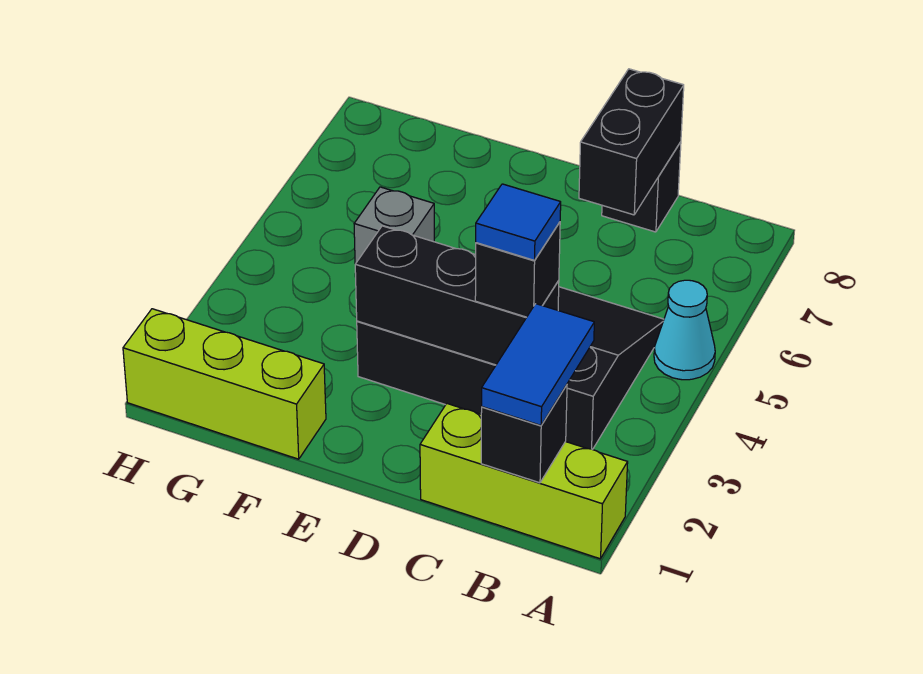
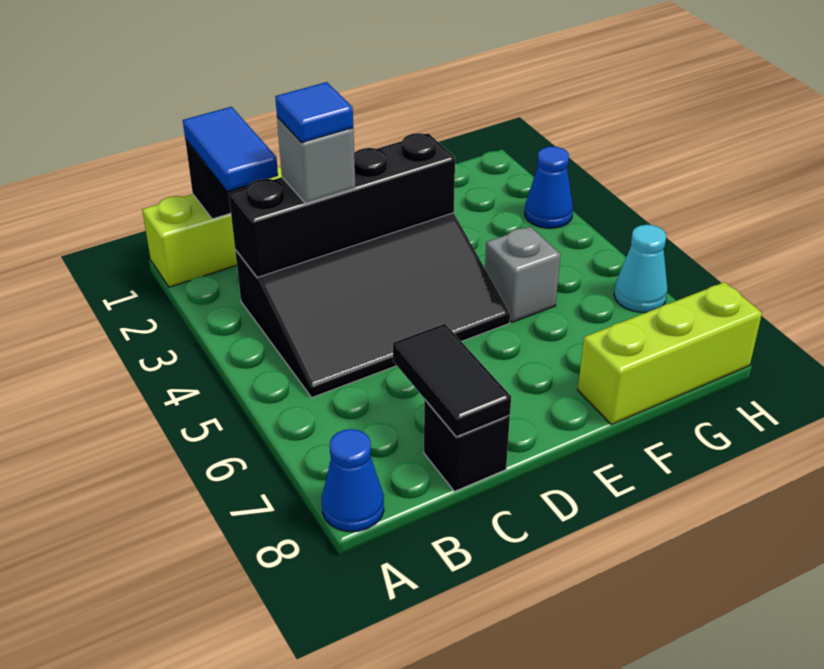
cyan cone A5 level 1 -> cyan cone H6 level 1
none -> blue cone A8 level 1
black brick C3:E3 level 2 -> black brick B3:E3 level 2
black brick C3 level 3 -> grey brick C3 level 3
black brick C7:C8 level 2 -> black tile C7:C8 level 2
lime brick F1:H1 level 1 -> lime brick F8:H8 level 1
none -> blue cone H3 level 1

